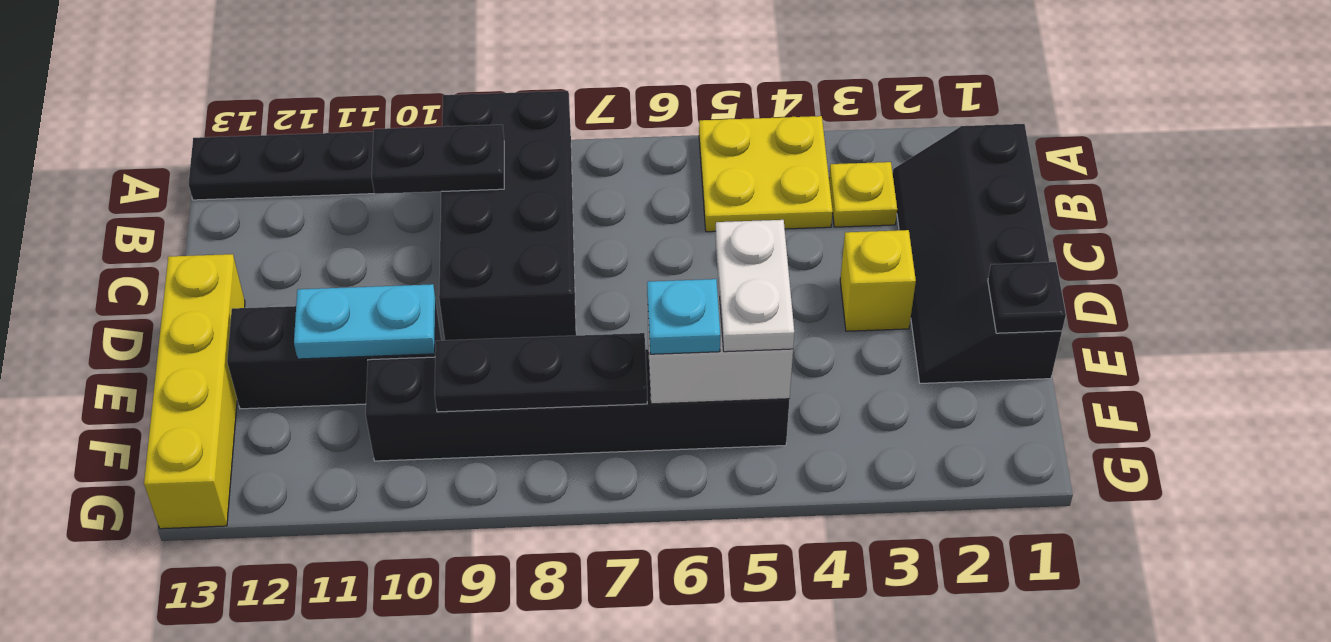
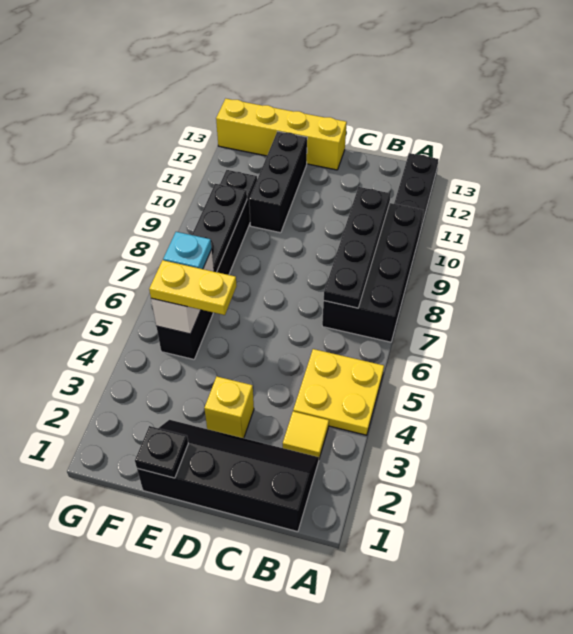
black brick A8:D9 level 1 -> black brick A7:B10 level 1
yellow plate B3 level 1 -> yellow tile B3 level 1
black plate B9:B10 level 2 -> black plate B7:B10 level 2
white plate E5:F5 level 3 -> yellow plate E5:F5 level 3
cyan plate E10:E11 level 2 -> none

